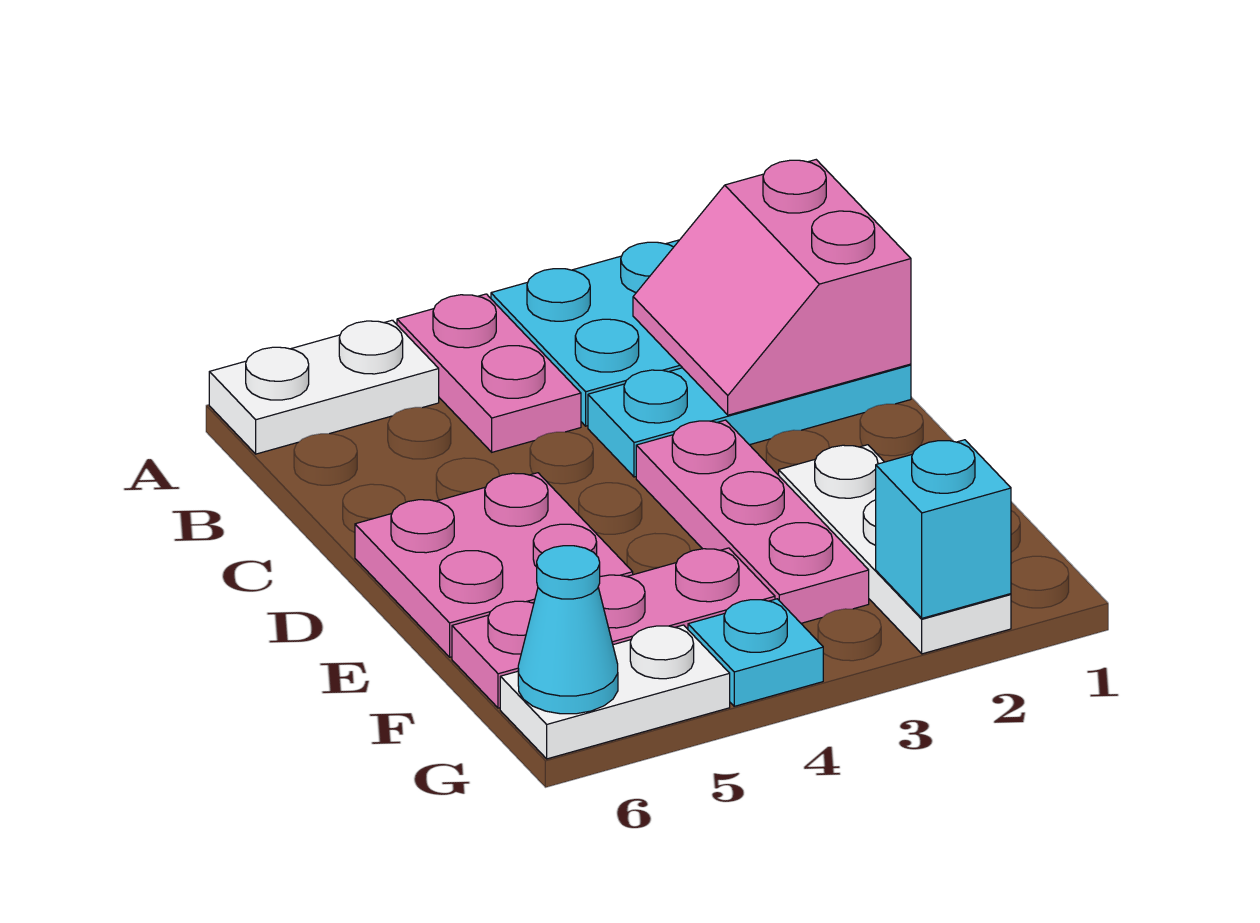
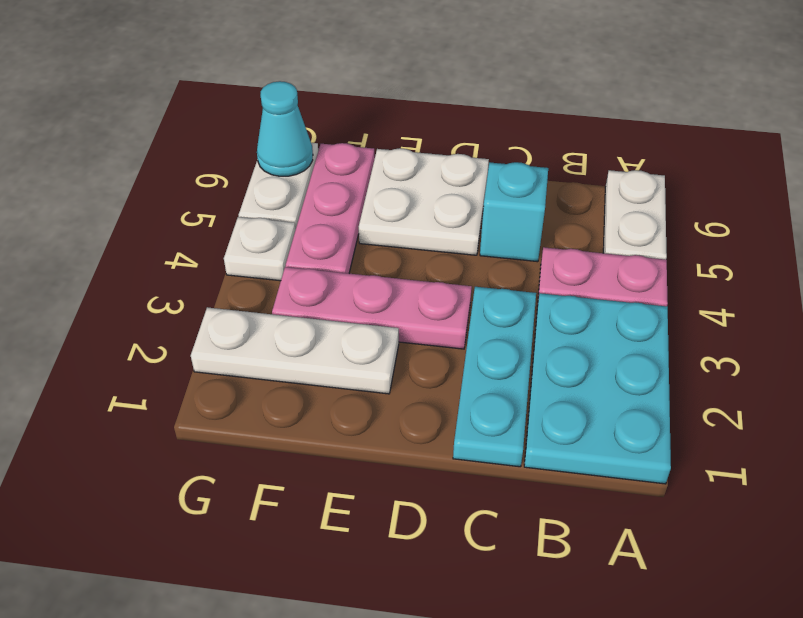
pink slope B1:C2 level 2 top 1 -> none
pink plate D5:E6 level 1 -> white plate D5:E6 level 1
cyan brick G2 level 2 -> cyan brick C5 level 1
cyan plate G4 level 1 -> white plate G4 level 1

